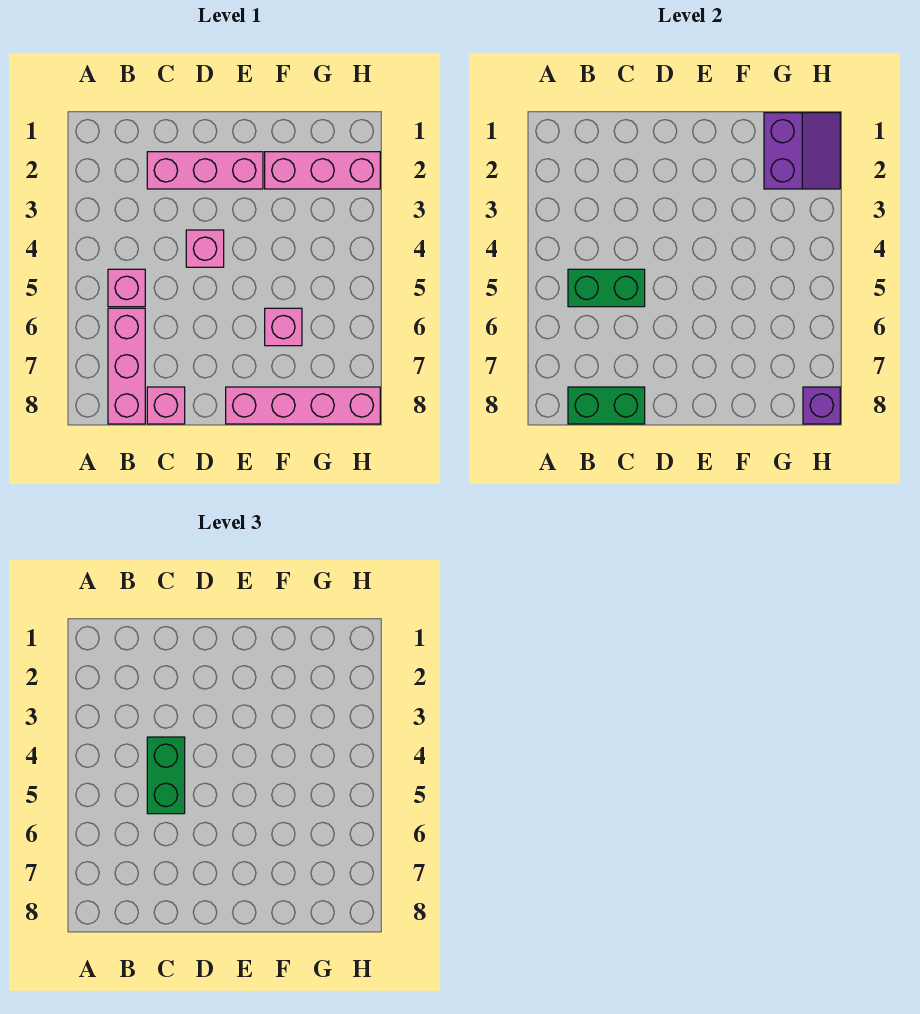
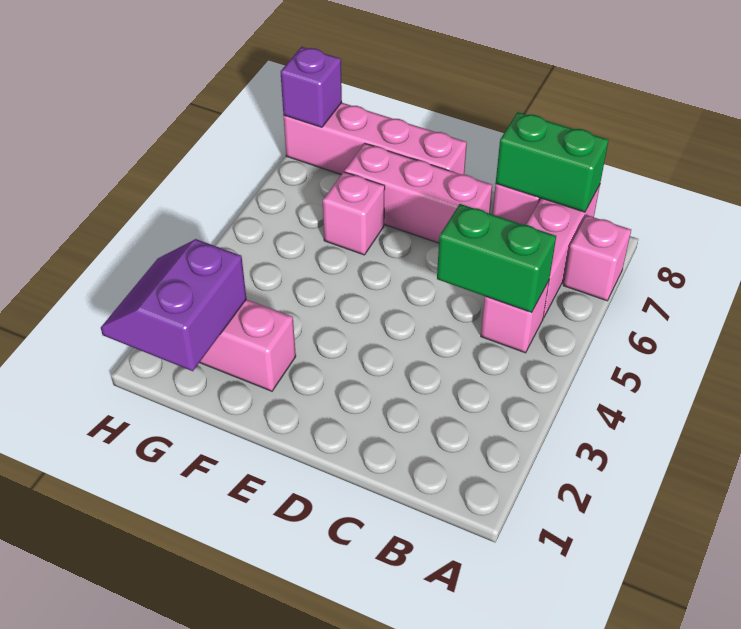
pink brick C2:E2 level 1 -> pink brick D7:F7 level 1
green brick C4:C5 level 3 -> none
pink brick D4 level 1 -> pink brick A7 level 1

